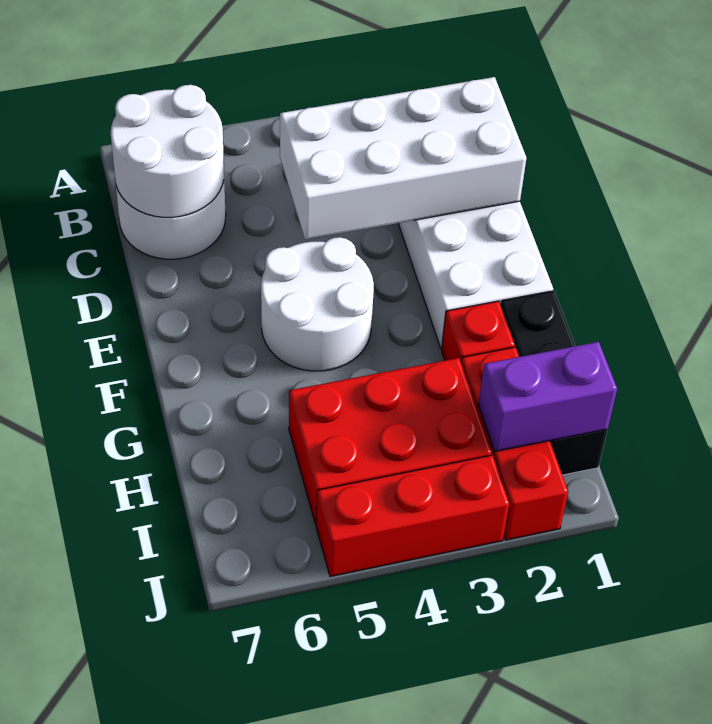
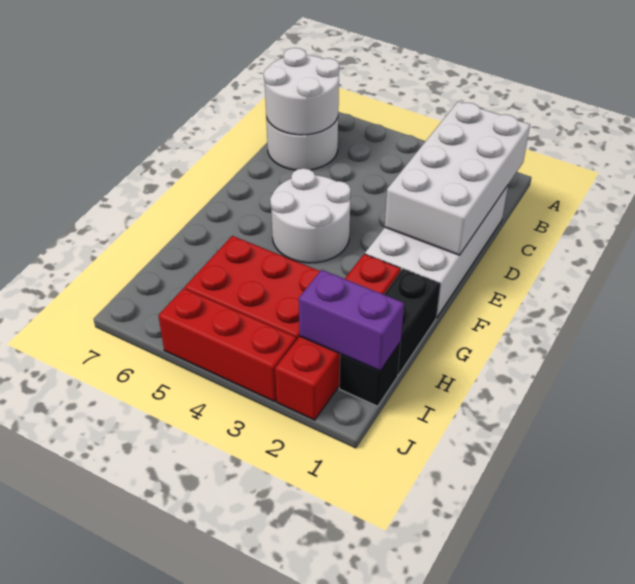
white brick C1:D4 level 2 -> white brick B1:E2 level 2

